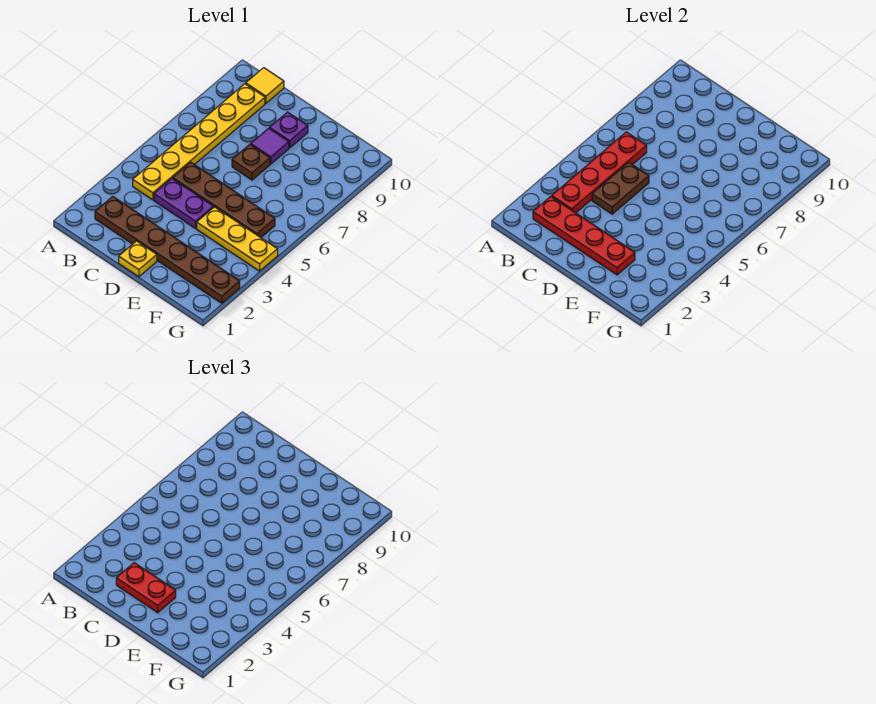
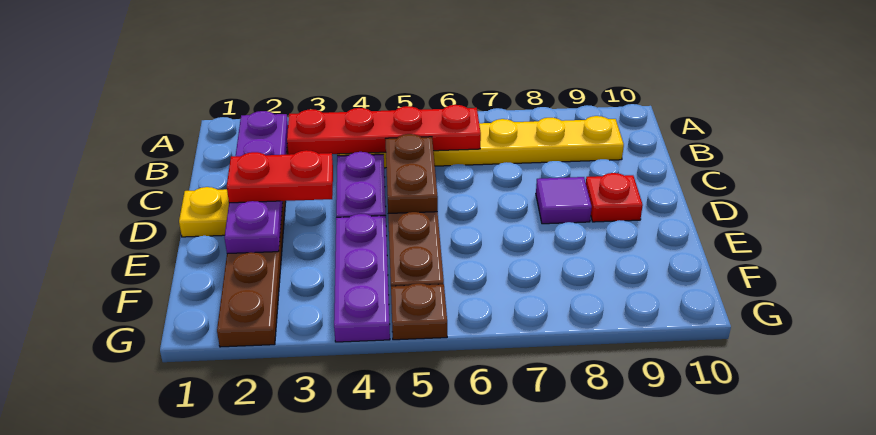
red plate B2:E2 level 2 -> purple plate B2:E2 level 2
yellow tile B10 level 1 -> none
red plate C2:D2 level 3 -> red plate D2:D3 level 3
brown plate C4:C5 level 2 -> brown plate C5:D5 level 2
brown plate D7 level 1 -> brown plate G5 level 1
purple plate D9 level 1 -> red plate D9 level 1
yellow plate E4:G4 level 1 -> purple plate E4:G4 level 1

